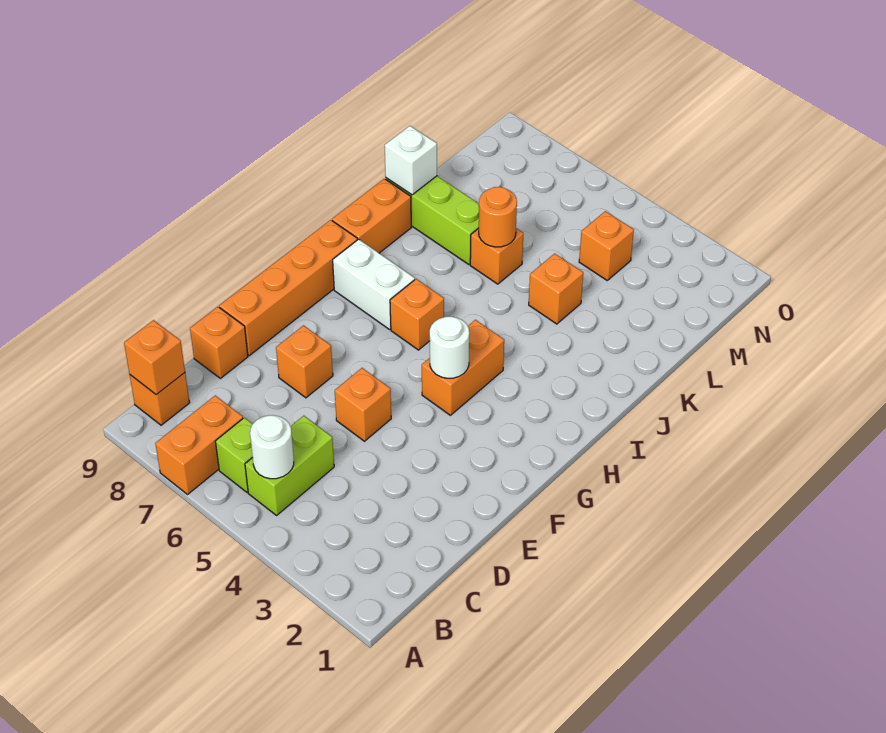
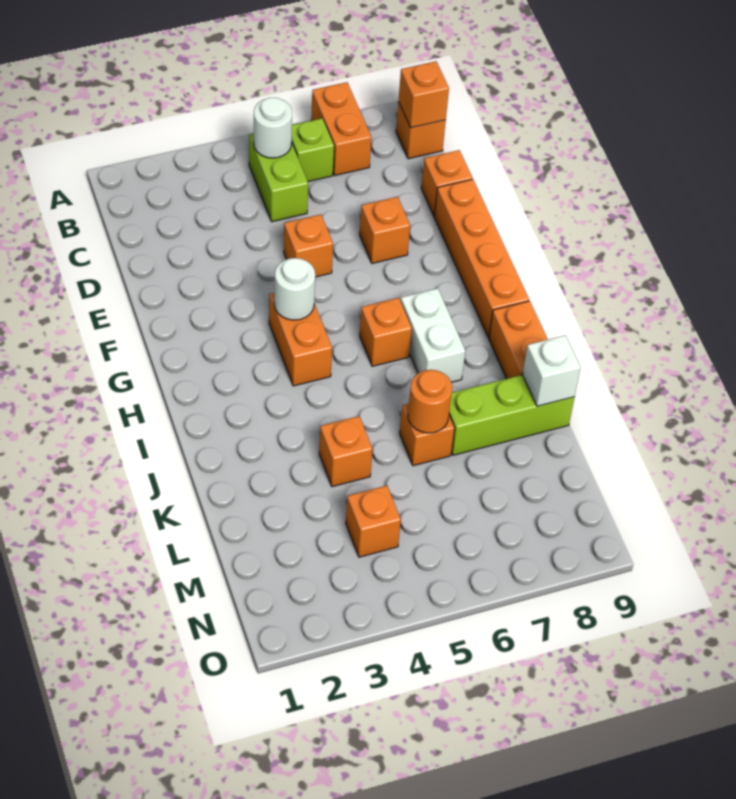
white brick H7:H8 level 1 -> white brick H7:I7 level 1

